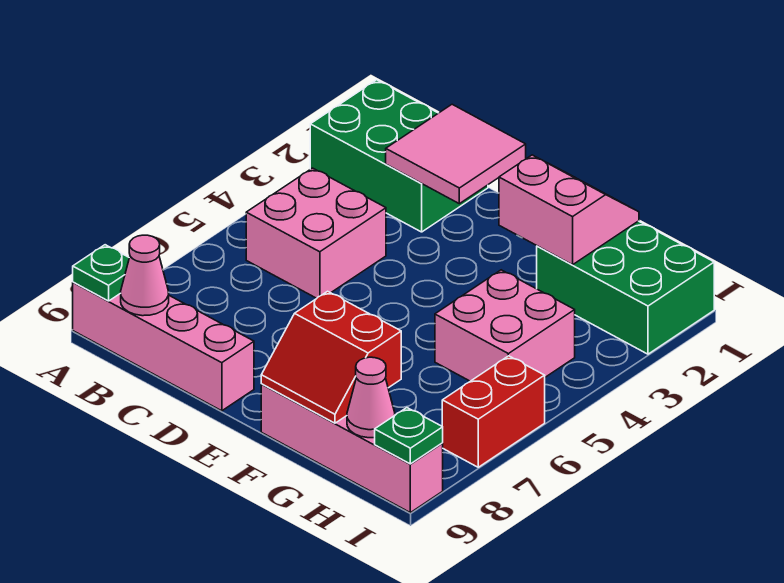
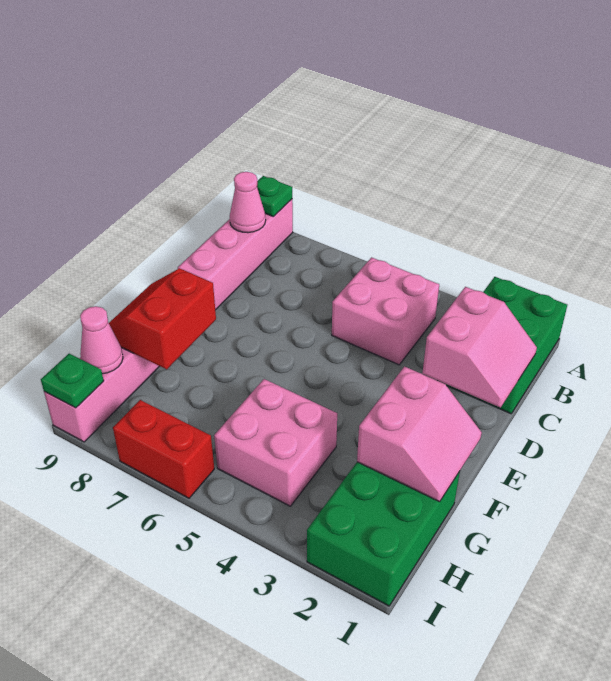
pink tile C1:D2 level 2 -> pink slope C1:D2 level 2 top 2

